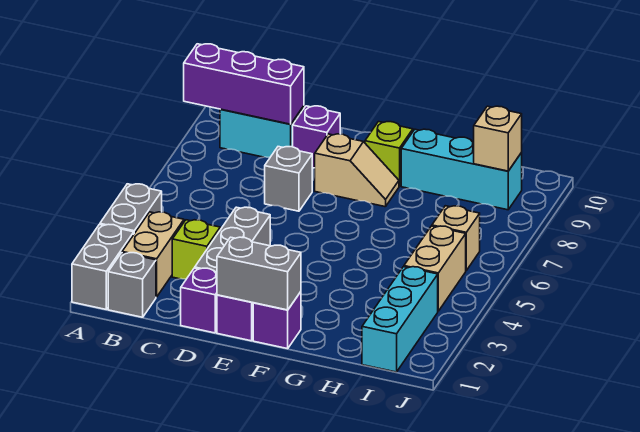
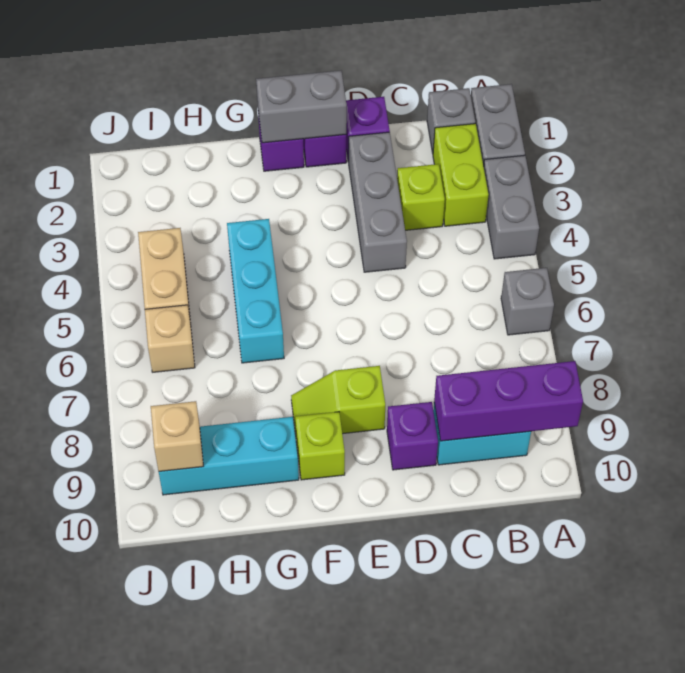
tan brick B2:B3 level 1 -> lime brick B2:B3 level 1
grey brick D7 level 1 -> grey brick A6 level 1
tan slope E8:F8 level 1 top E -> lime slope E8:F8 level 1 top E
cyan brick I1:I3 level 1 -> cyan brick G4:G6 level 1

